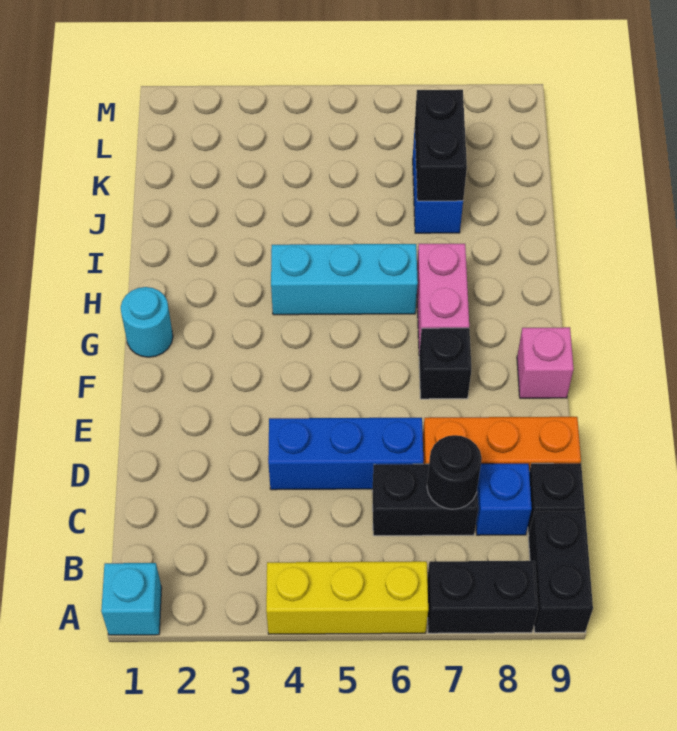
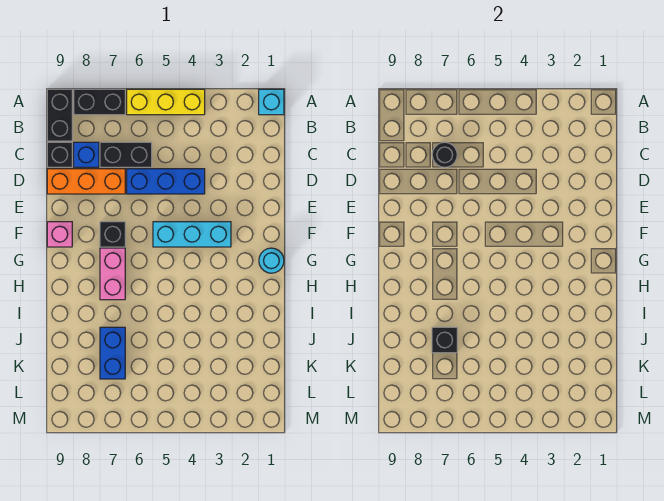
cyan brick H4:H6 level 1 -> cyan brick F3:F5 level 1
black brick J7:K7 level 2 -> black brick J7 level 2

